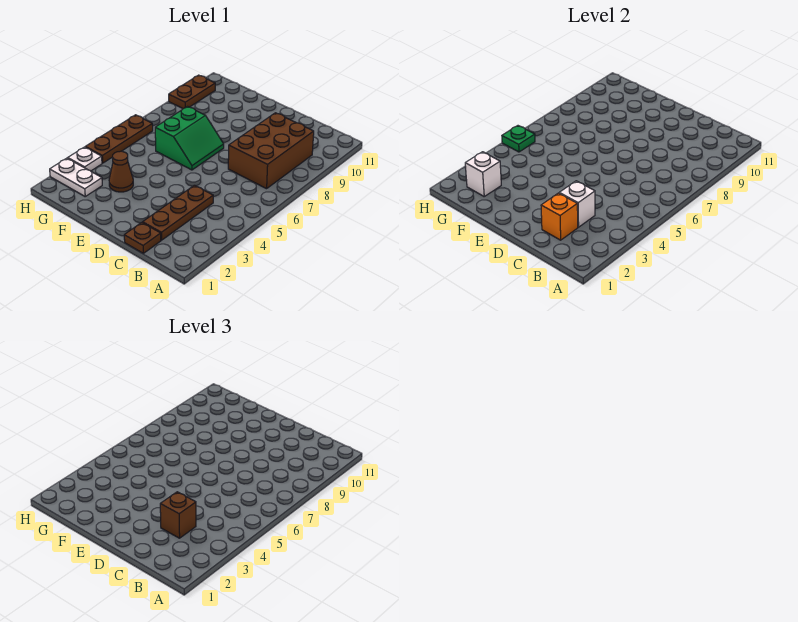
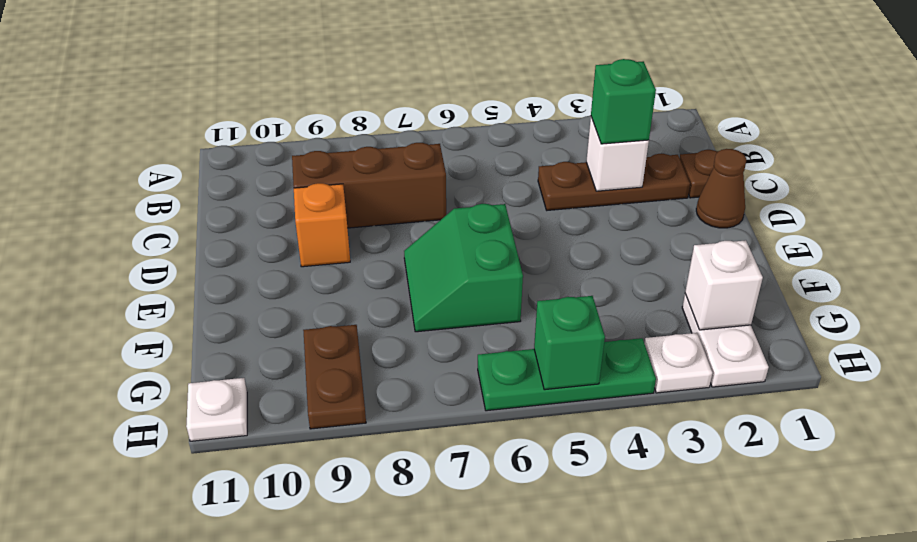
brown brick B7:C9 level 1 -> brown brick C7:C9 level 1
orange brick C2 level 2 -> orange brick D9 level 1
brown brick C3 level 3 -> green brick C3 level 3
green slope E6:F7 level 1 top F -> green slope E6:F7 level 1 top 6
brown cone F3 level 1 -> brown cone D1 level 1
brown plate H4:H6 level 1 -> green plate H4:H6 level 1
green plate H5 level 2 -> green brick H5 level 2
brown plate H9:H10 level 1 -> brown plate G9:H9 level 1
none -> white plate H11 level 1

